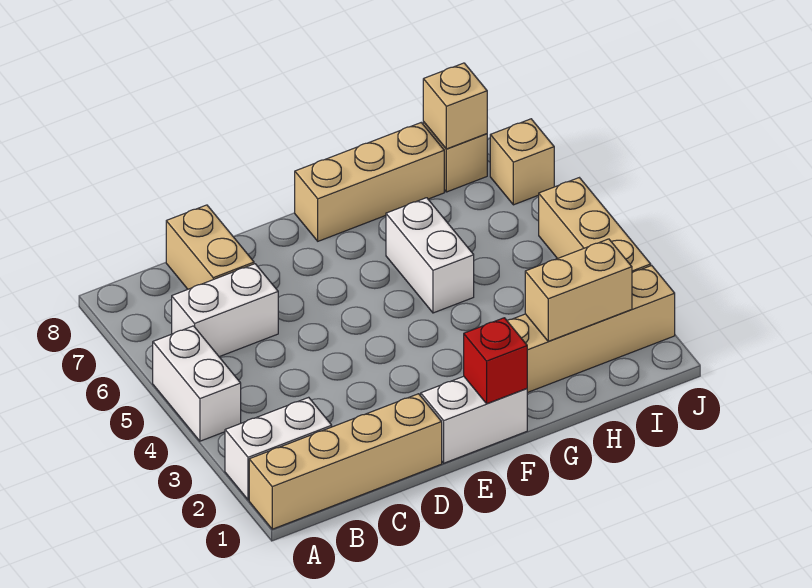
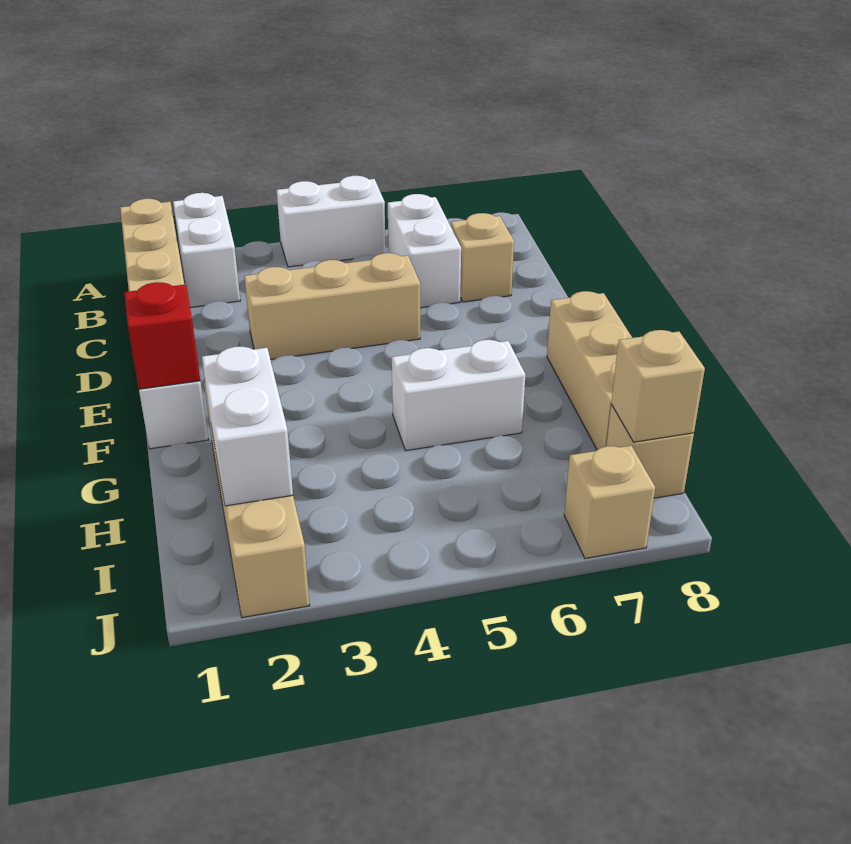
tan brick C7:C8 level 1 -> tan brick C7 level 1
tan brick H2:I2 level 2 -> white brick H2:I2 level 2
tan brick J3:J5 level 1 -> tan brick D3:D5 level 1

